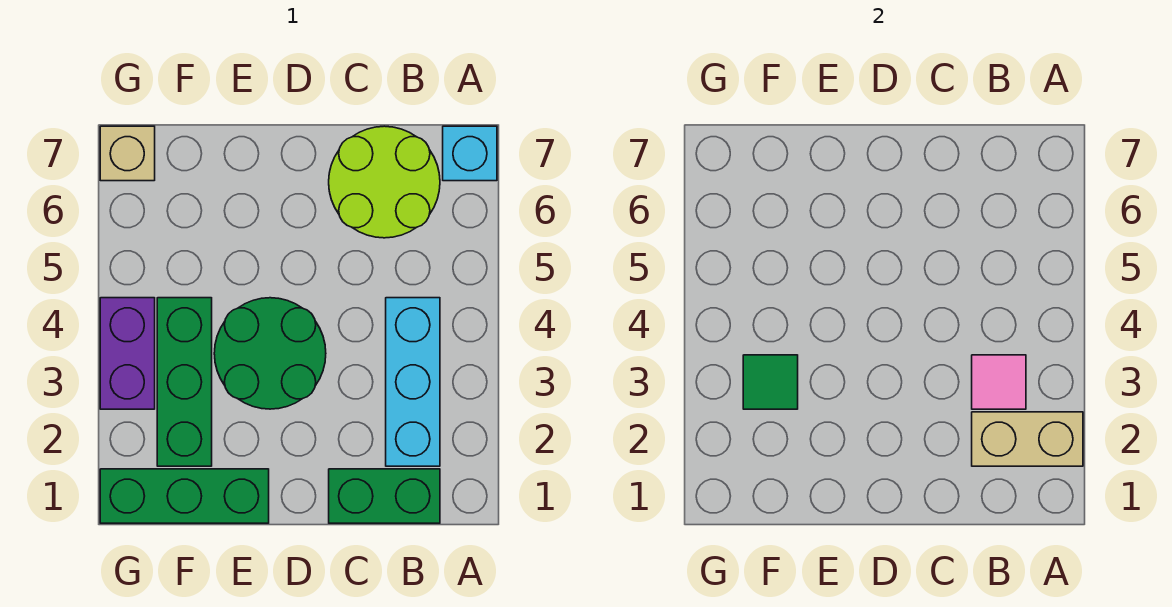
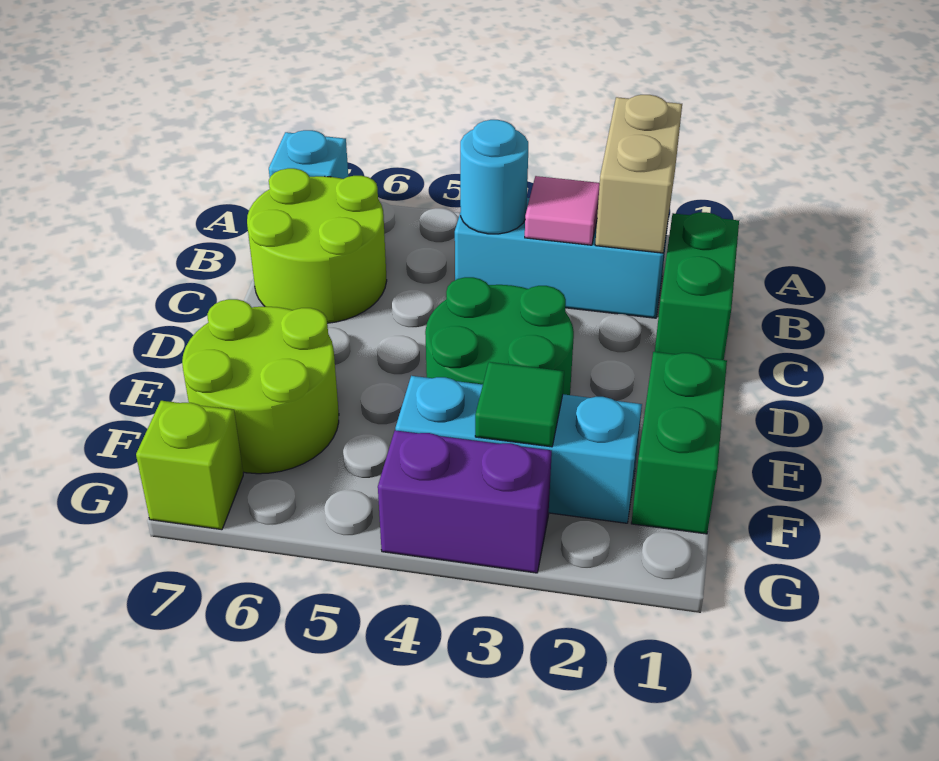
none -> cyan round brick B4 level 2
green brick E1:G1 level 1 -> green brick E1:F1 level 1
none -> lime round brick E6:F7 level 1
green brick F2:F4 level 1 -> cyan brick F2:F4 level 1
tan brick G7 level 1 -> lime brick G7 level 1

